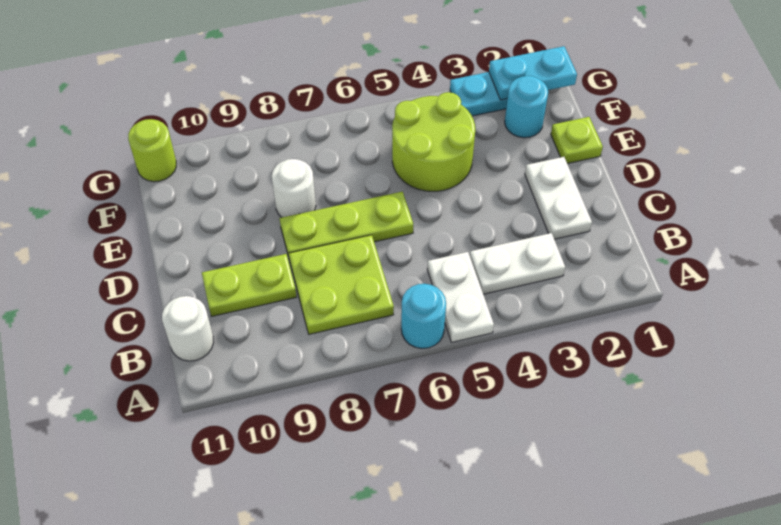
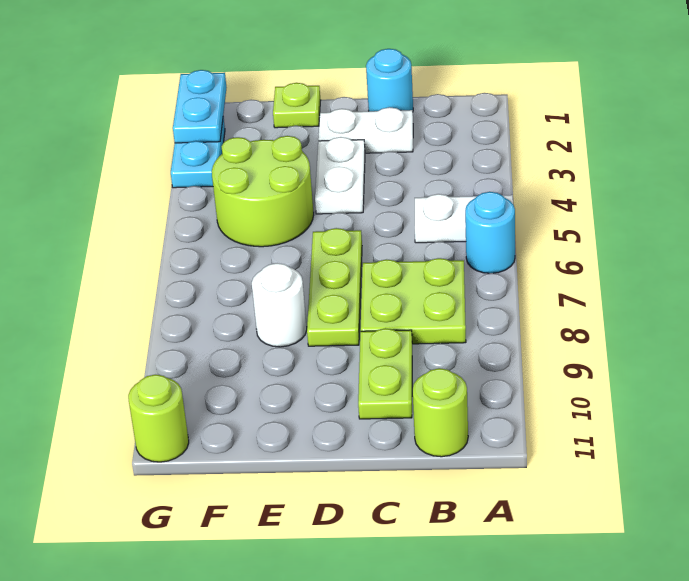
white plate B3:B4 level 1 -> white plate D3:D4 level 1
white round brick B11 level 1 -> lime round brick B11 level 1
cyan round brick F2 level 1 -> cyan round brick C1 level 1

